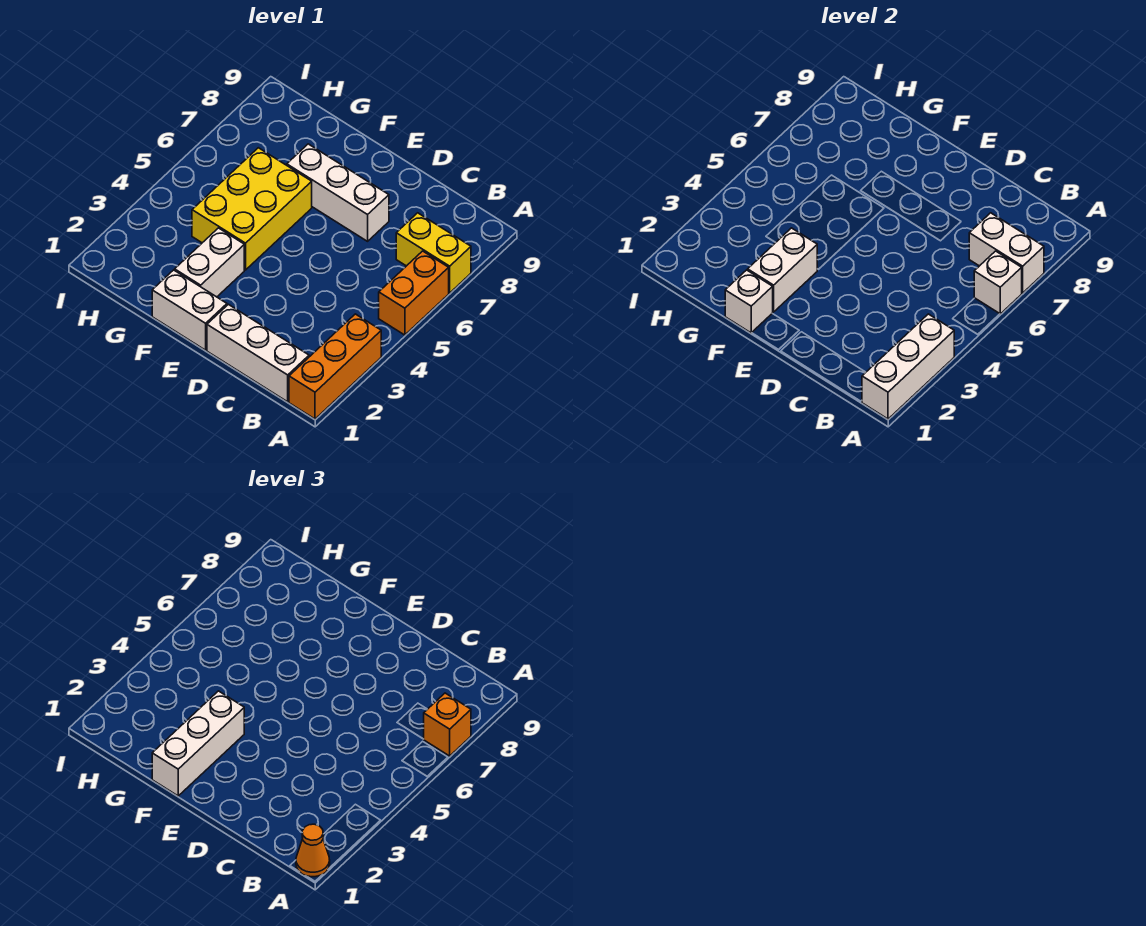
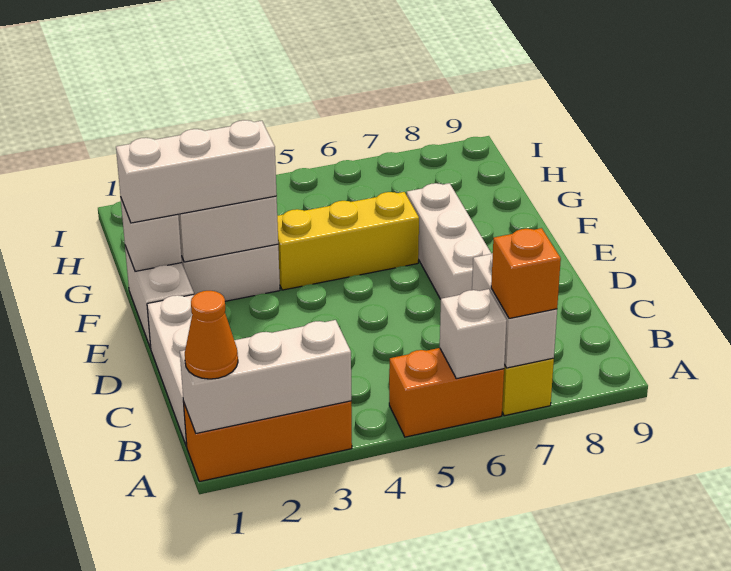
yellow brick F4:G6 level 1 -> yellow brick F4:F6 level 1

